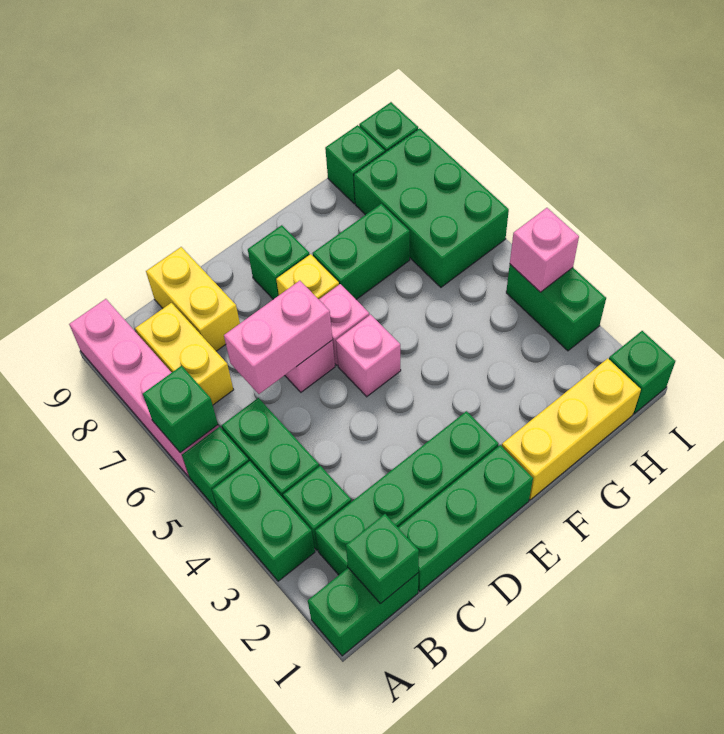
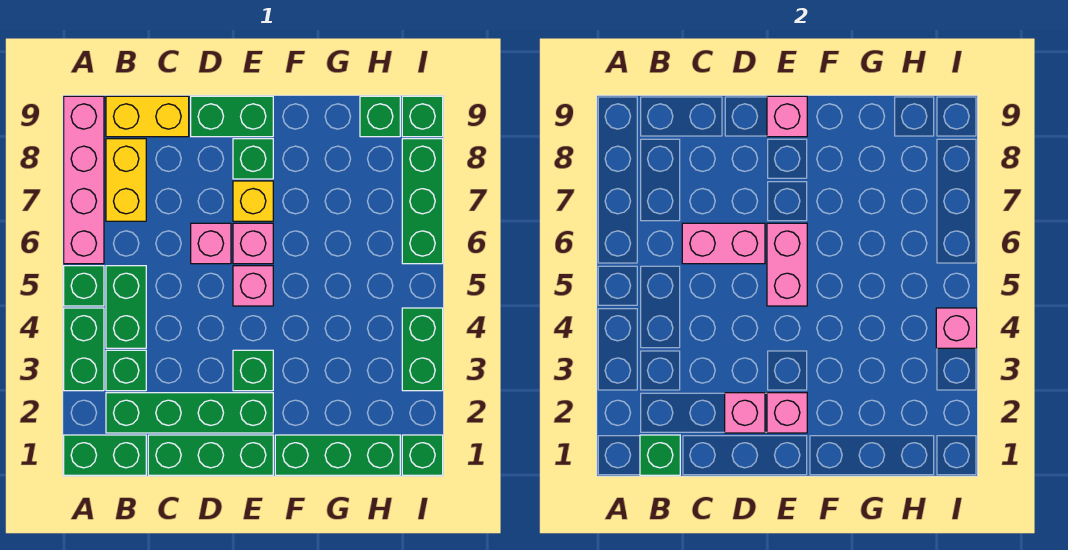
green brick A6 level 2 -> green brick E3 level 1
yellow brick C8:C9 level 1 -> yellow brick B9:C9 level 1
none -> pink brick D2 level 2
none -> pink brick E2 level 2
none -> pink brick E5:E6 level 2
none -> pink brick E9 level 2
yellow brick F1:H1 level 1 -> green brick F1:H1 level 1
green brick F7:G7 level 1 -> green brick D9:E9 level 1
green brick H6:I8 level 1 -> green brick I6:I8 level 1

